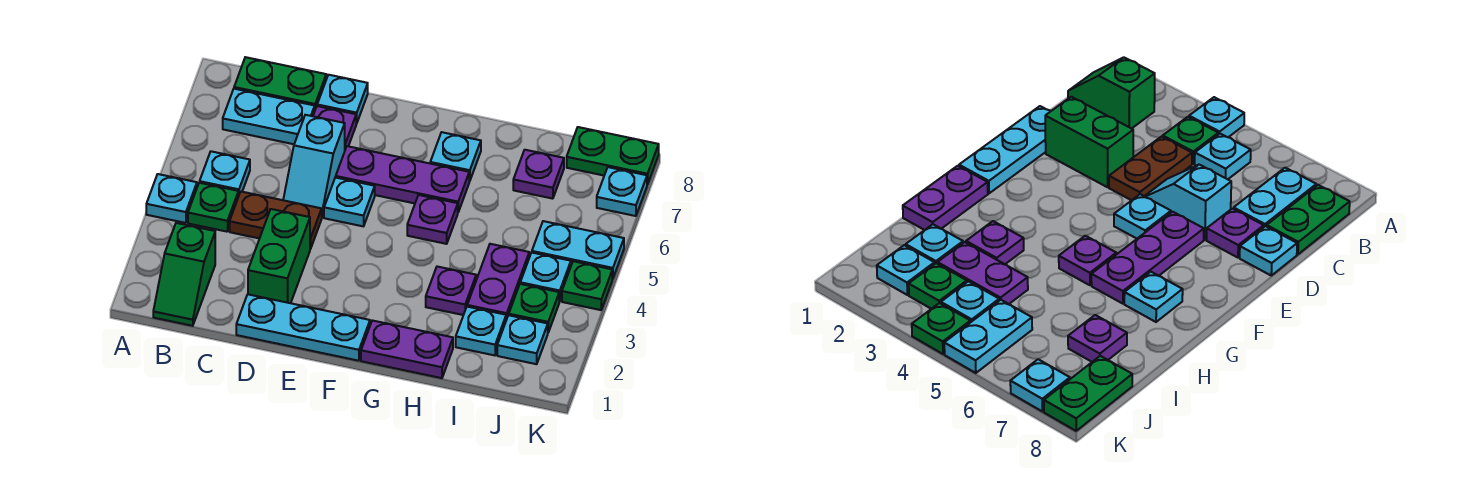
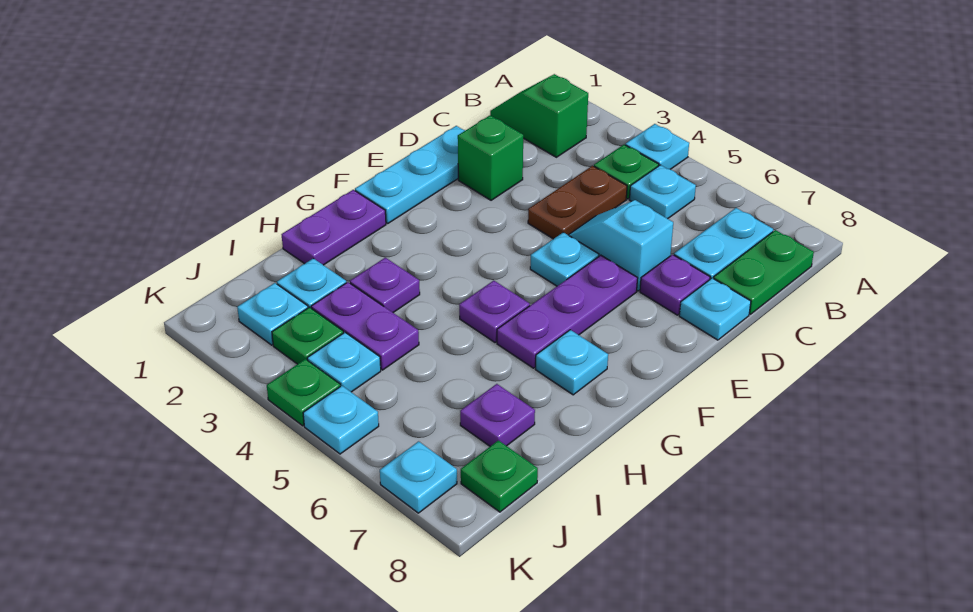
green brick D2:D3 level 1 -> green brick D2 level 1
cyan plate J5:K5 level 1 -> cyan plate K5 level 1
green plate J8:K8 level 1 -> green plate J8 level 1

